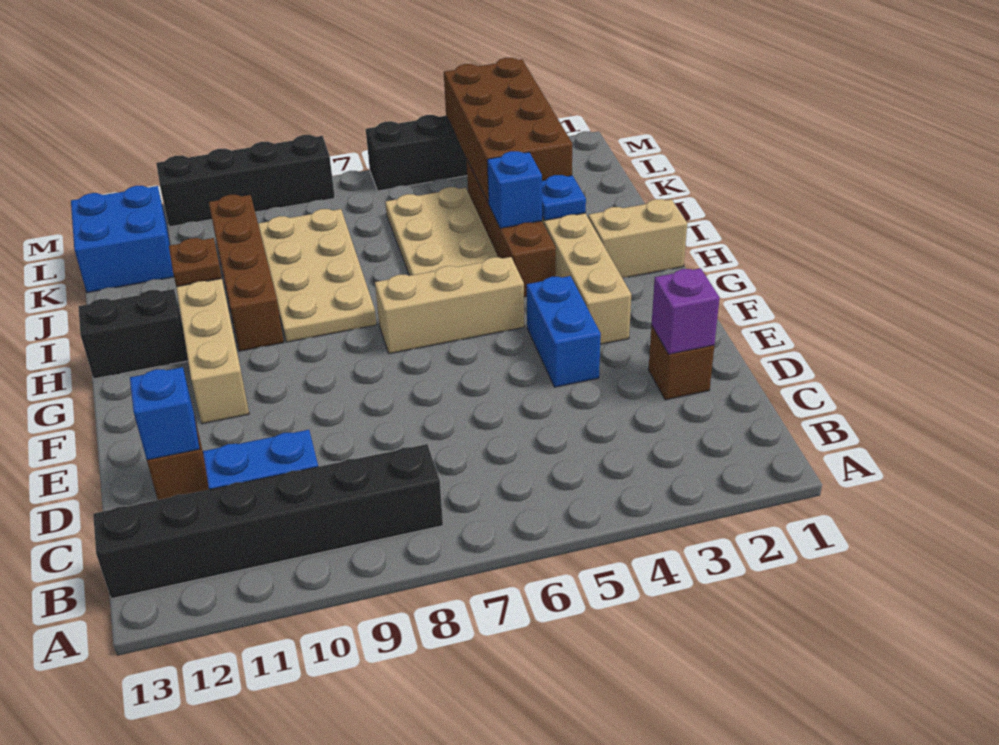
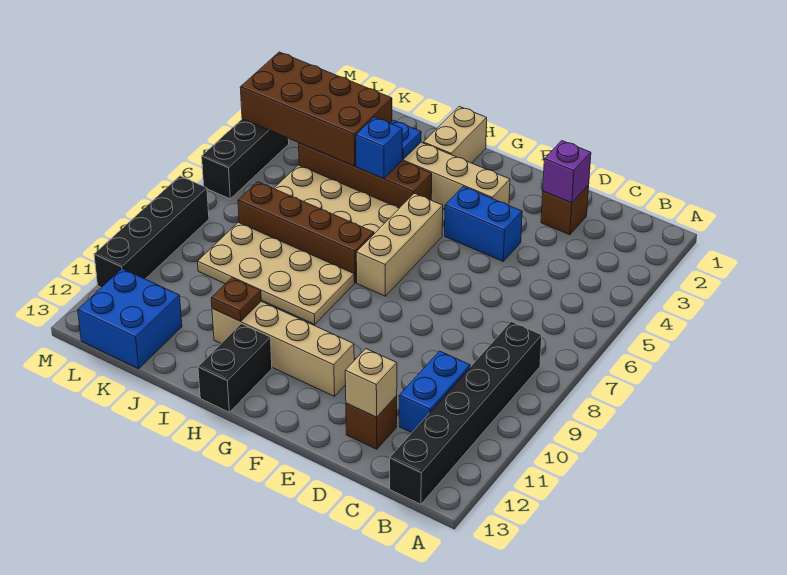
blue brick D12 level 2 -> tan brick D12 level 2
brown brick H10:K10 level 1 -> brown brick H7:K7 level 1

